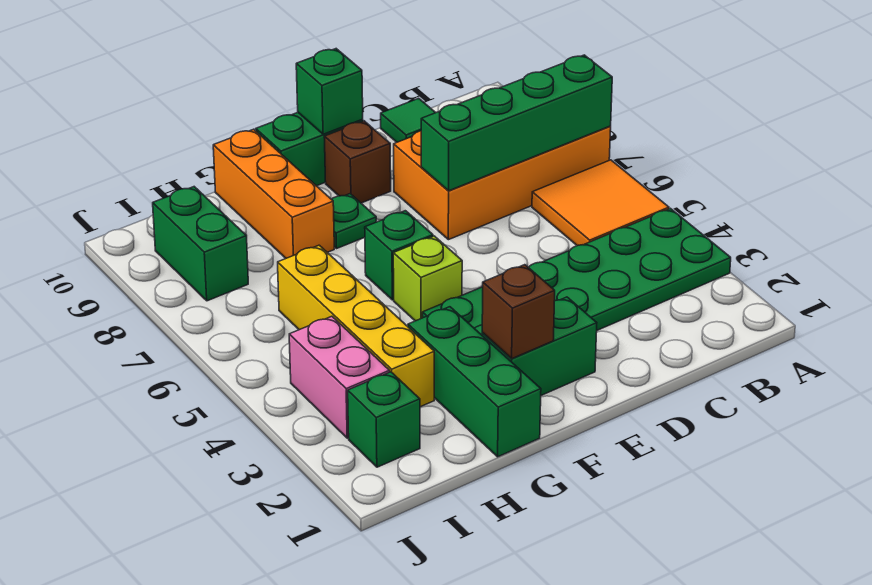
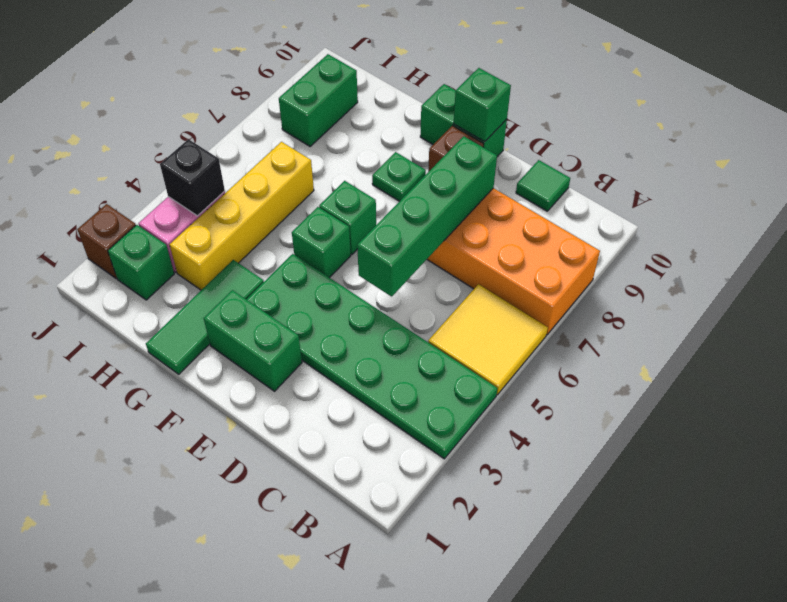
orange tile A5:B6 level 1 -> yellow tile A5:B6 level 1
green brick A7:D7 level 2 -> green brick D5:D8 level 2
brown brick F2 level 2 -> brown brick J2 level 1
lime brick F5 level 1 -> green brick F5 level 1
green brick G1:G3 level 1 -> green tile G1:G3 level 1
orange brick G8:G10 level 1 -> none
none -> black brick I4 level 2

